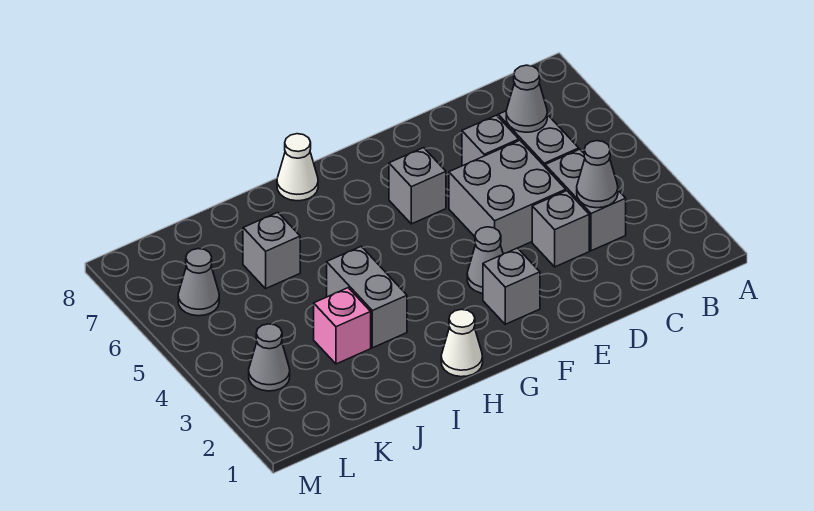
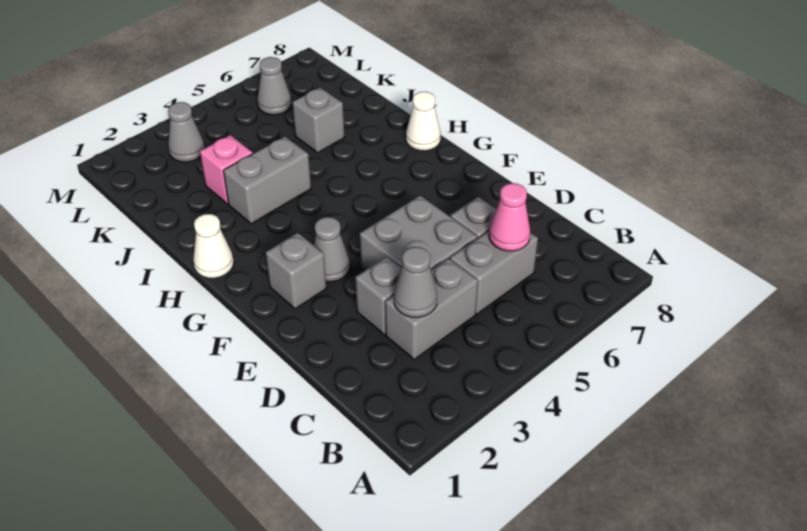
grey cone C6 level 2 -> pink cone C6 level 2
grey brick F6 level 1 -> none

